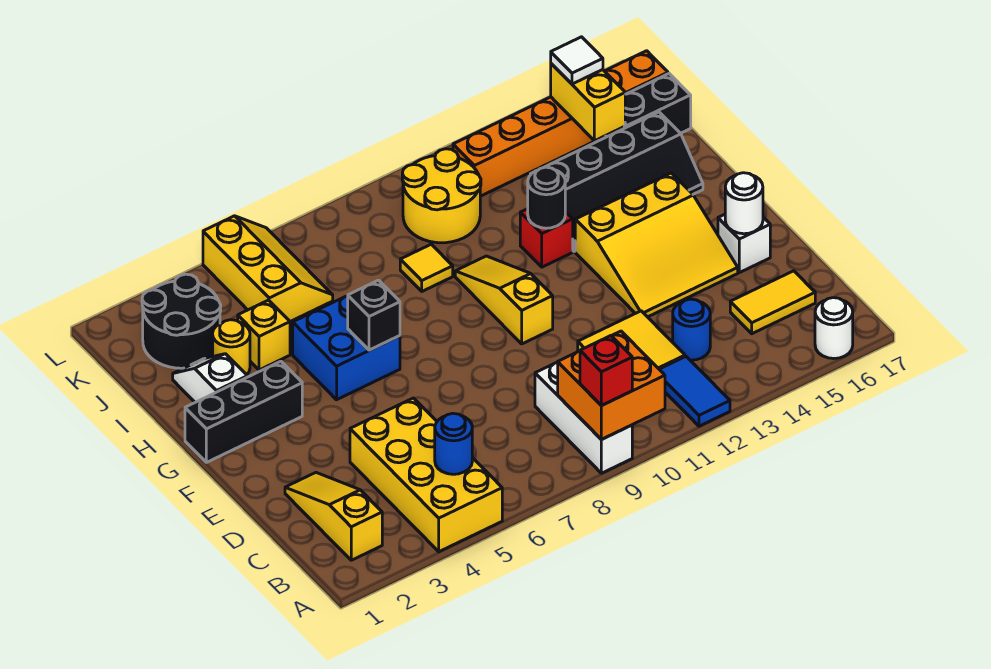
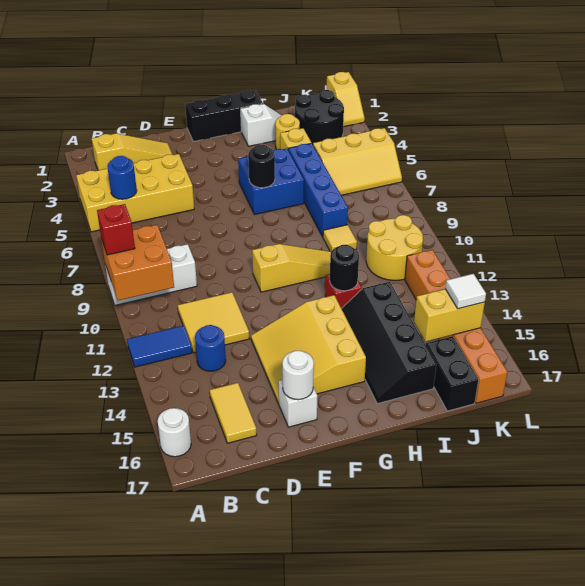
black brick G1:G3 level 1 -> black brick F1:H1 level 1
black brick G6 level 2 -> black round brick G6 level 2
none -> blue brick I5:I8 level 1
none -> yellow slope L1:L2 level 1 top 1

